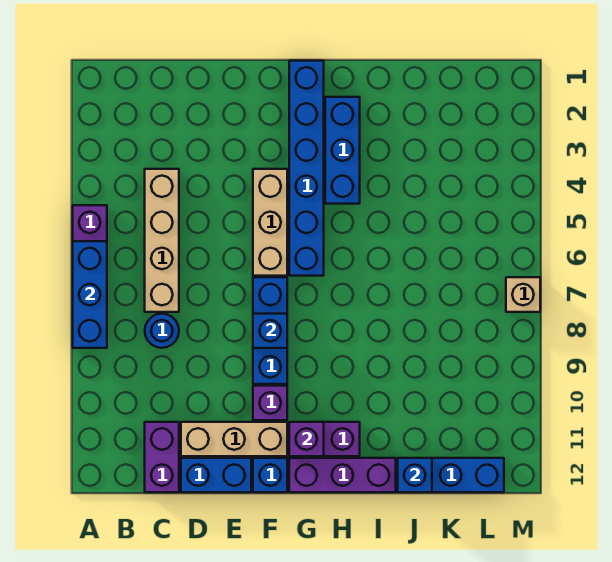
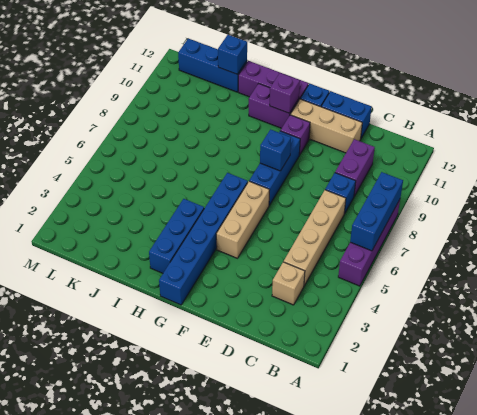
blue round brick C8 level 1 -> blue brick C8 level 1
purple brick C11:C12 level 1 -> purple brick C9:C10 level 1
tan brick M7 level 1 -> tan brick C3 level 1

